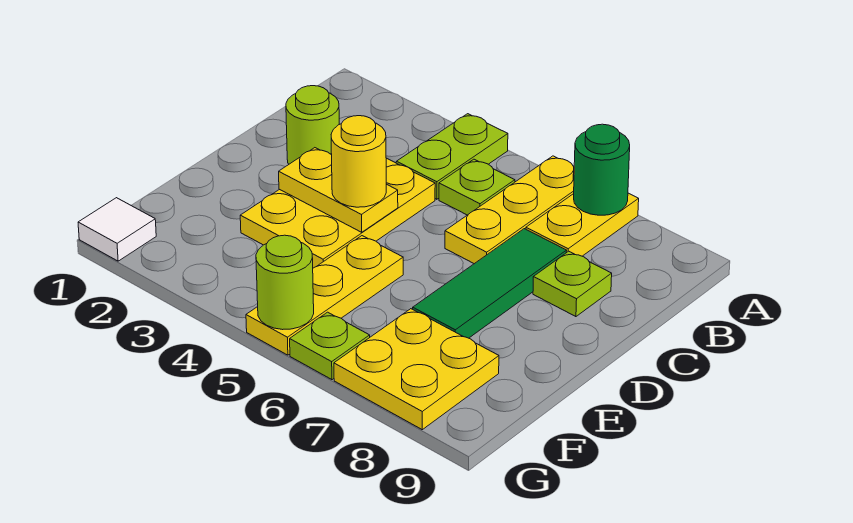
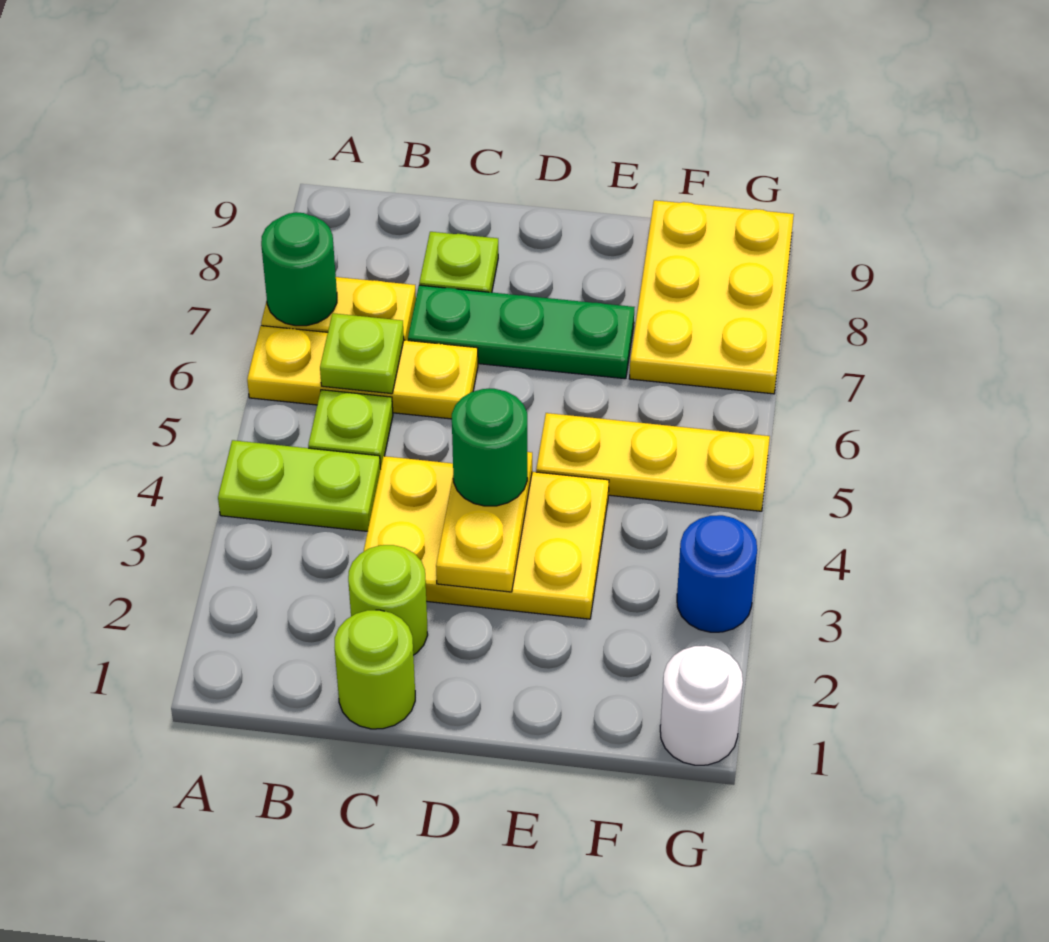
green tile C7:E7 level 1 -> green plate C7:E7 level 1
yellow round brick D4 level 3 -> green round brick D4 level 3
yellow plate F7:G8 level 1 -> yellow plate F7:G9 level 1
white tile G1 level 1 -> white round brick G1 level 1
none -> blue round brick G3 level 1
lime round brick G5 level 2 -> lime round brick C1 level 1
lime plate G6 level 1 -> lime plate B6 level 2

